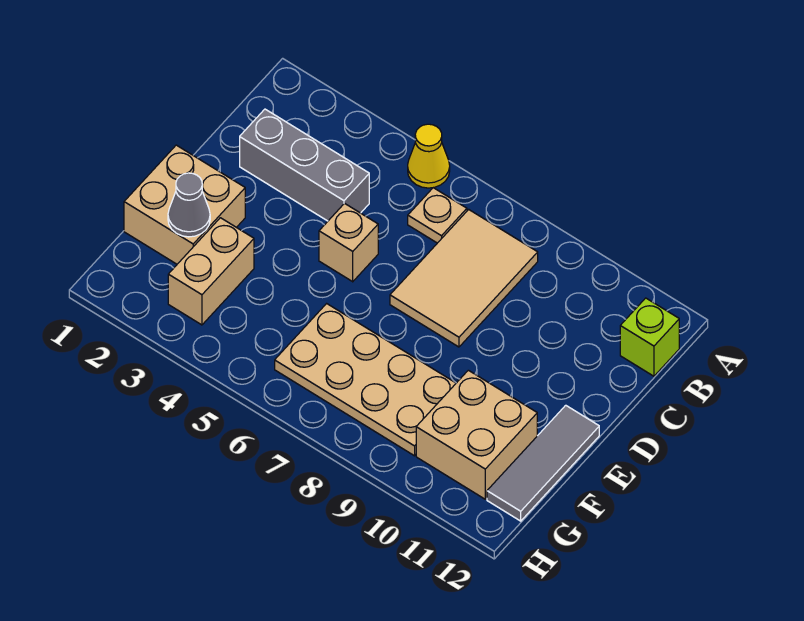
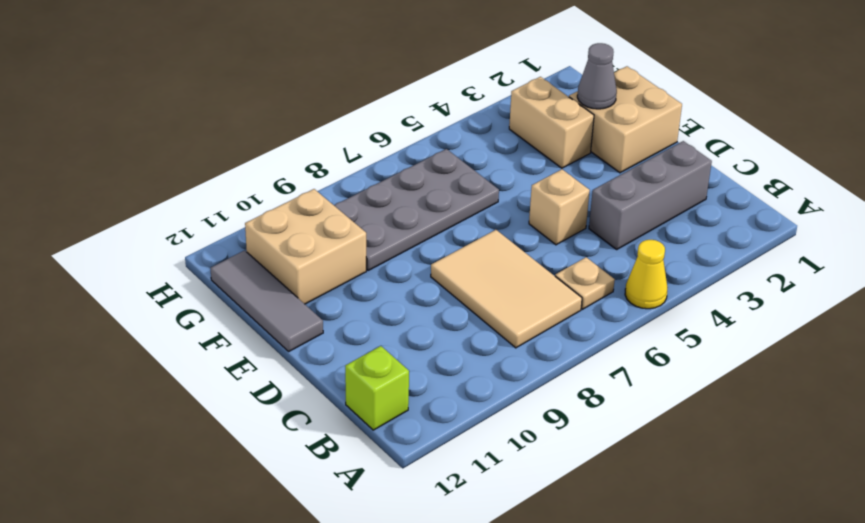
tan plate F6:G9 level 1 -> grey plate F6:G9 level 1

